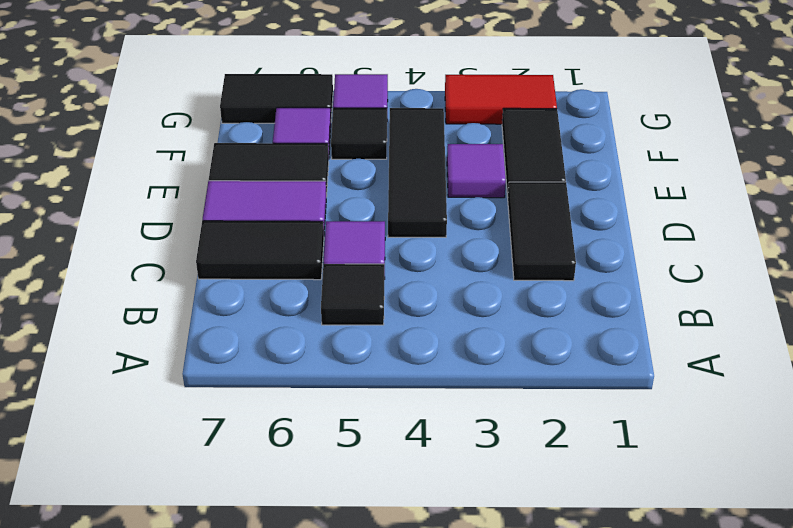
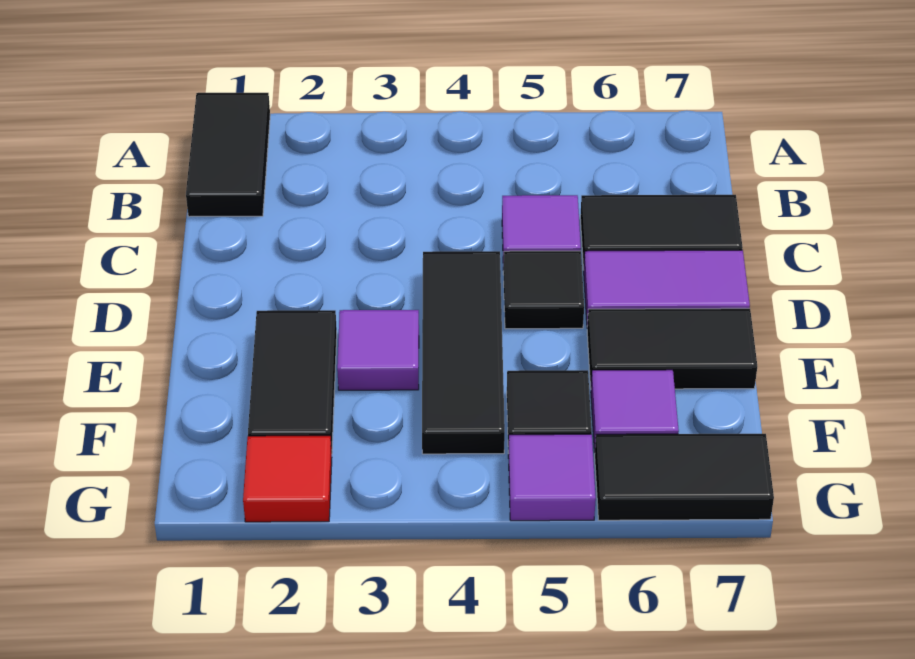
black tile B5 level 1 -> black tile D5 level 1
black tile C2:D2 level 1 -> black tile A1:B1 level 1
red tile G2:G3 level 1 -> red tile G2 level 1

